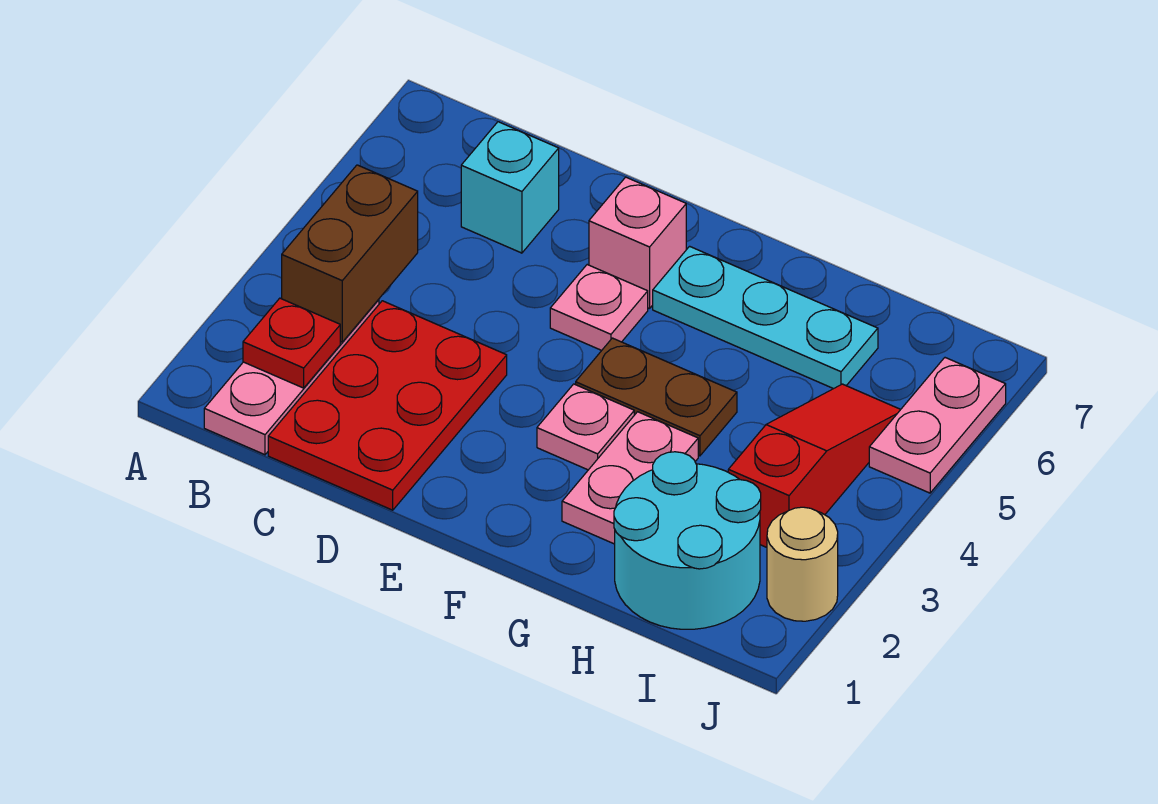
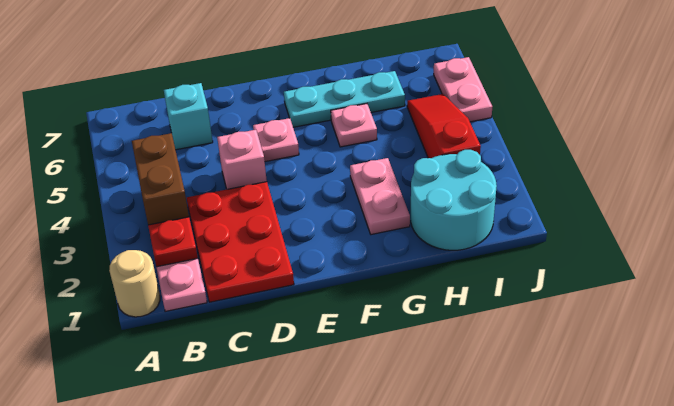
pink brick E6 level 1 -> pink brick D4 level 1
pink plate F3 level 1 -> pink plate G5 level 1
brown plate F4:G4 level 1 -> none
tan round brick J2 level 1 -> tan round brick A1 level 1

